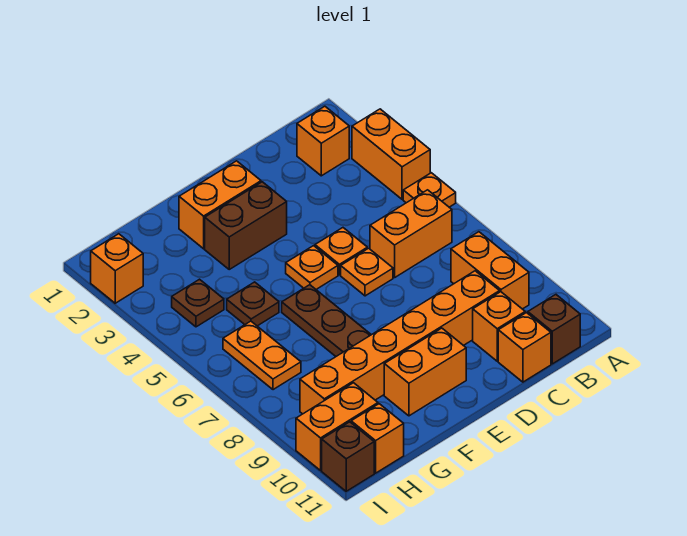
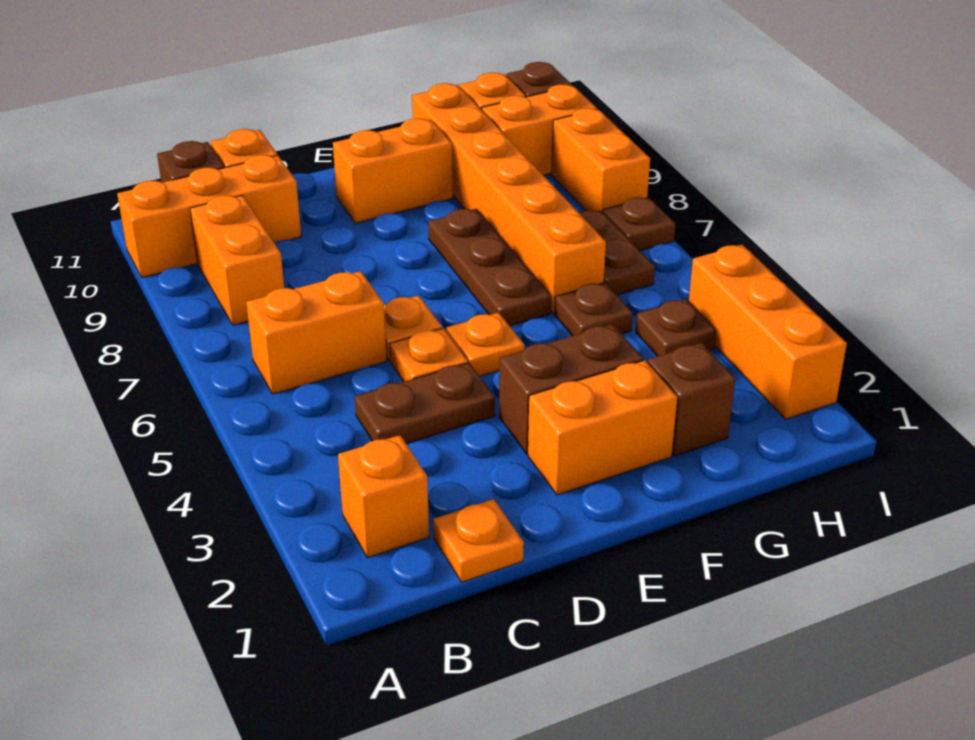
orange brick A3:A4 level 1 -> orange brick I8:I9 level 1
orange plate A5 level 1 -> orange plate C1 level 1
none -> brown plate C4:D4 level 1
orange brick C9:H9 level 1 -> orange brick G6:G11 level 1
orange brick C10 level 1 -> orange brick A10:C10 level 1
none -> brown brick G2 level 1
orange plate H6:H7 level 1 -> brown plate H6:H7 level 1
orange brick I2 level 1 -> orange brick I2:I4 level 1
none -> brown plate I7 level 1

